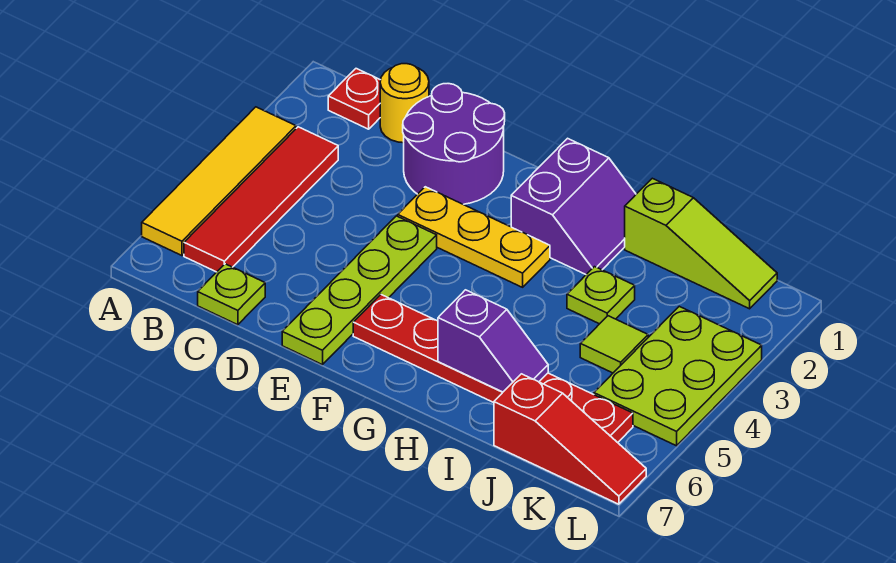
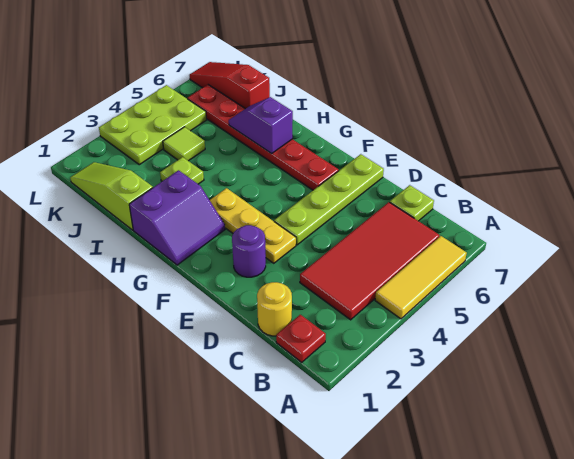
yellow tile A3:A6 level 1 -> yellow tile A4:A6 level 1
red tile B3:B6 level 1 -> red tile B3:C6 level 1
purple round brick D1:E2 level 1 -> purple round brick E2 level 1
purple slope G1:H2 level 1 top G -> purple slope G1:H2 level 1 top H

